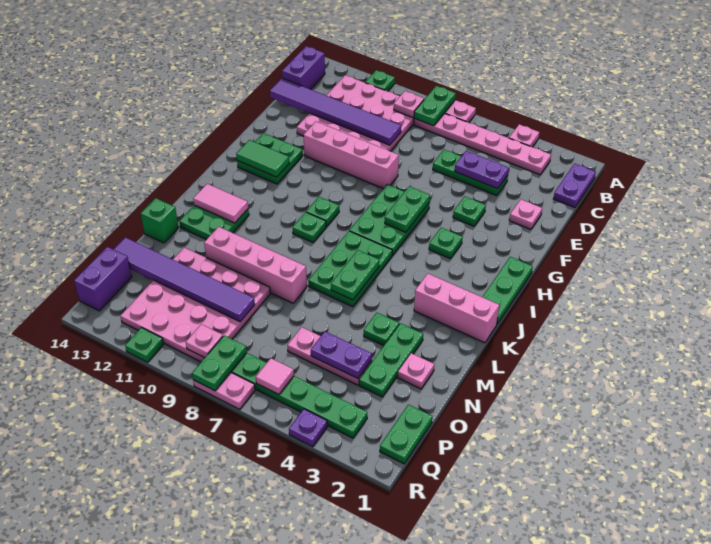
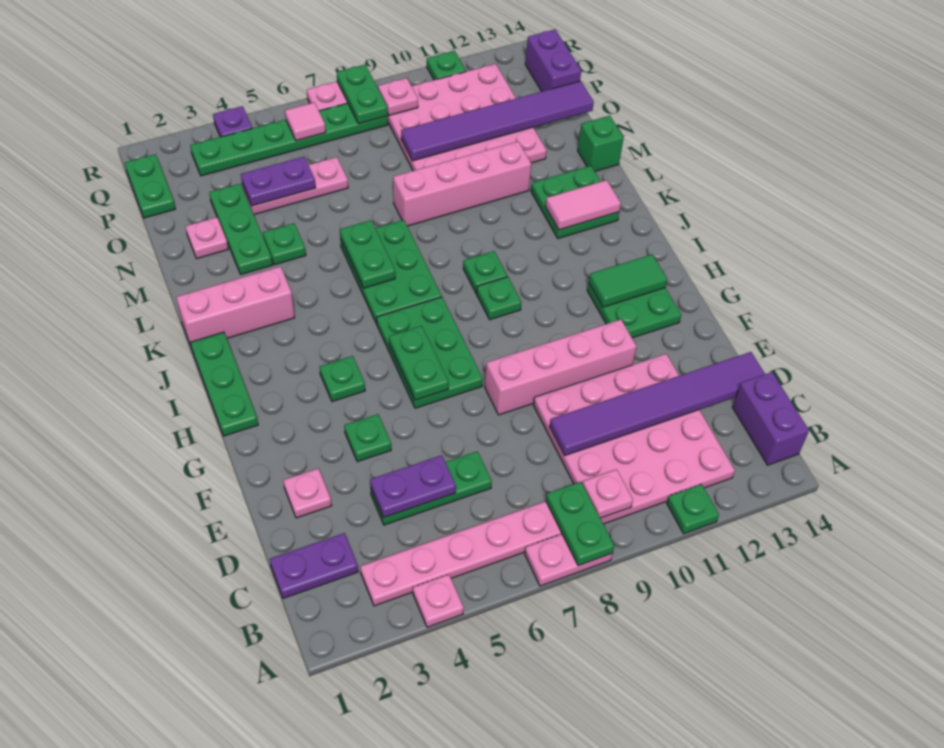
purple plate B1:C1 level 1 -> purple plate C1:C2 level 1

